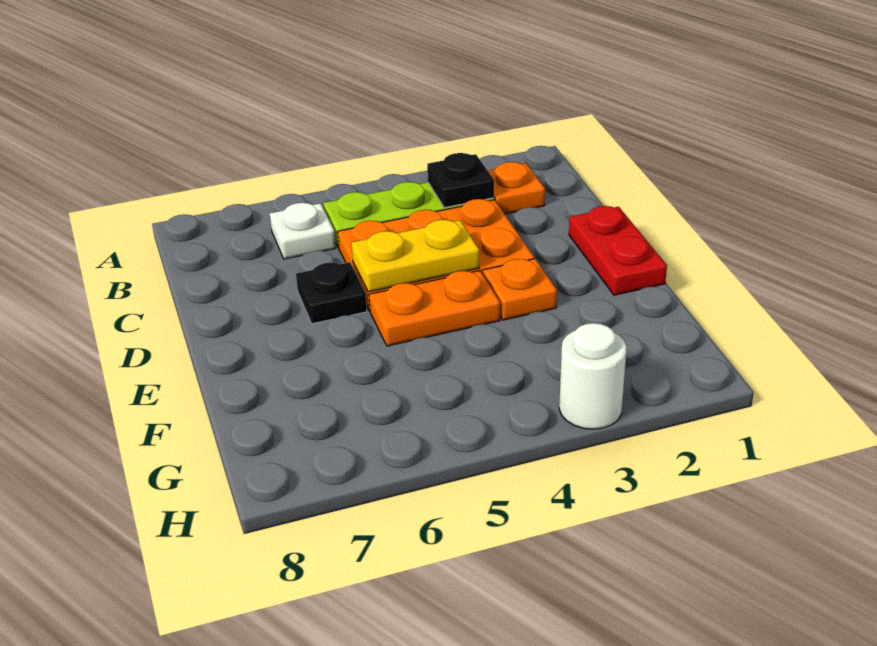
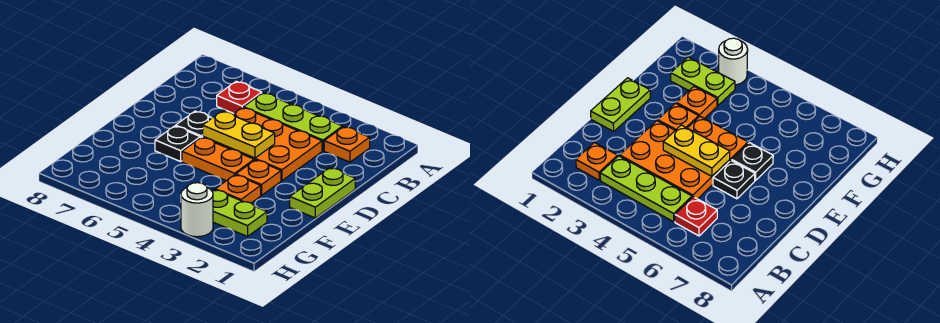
black plate B3 level 2 -> black plate E6 level 1
white plate B6 level 1 -> red plate B6 level 1
red plate D1:E1 level 1 -> lime plate D1:E1 level 1
none -> orange plate F3 level 1
none -> lime plate G2:G3 level 1

